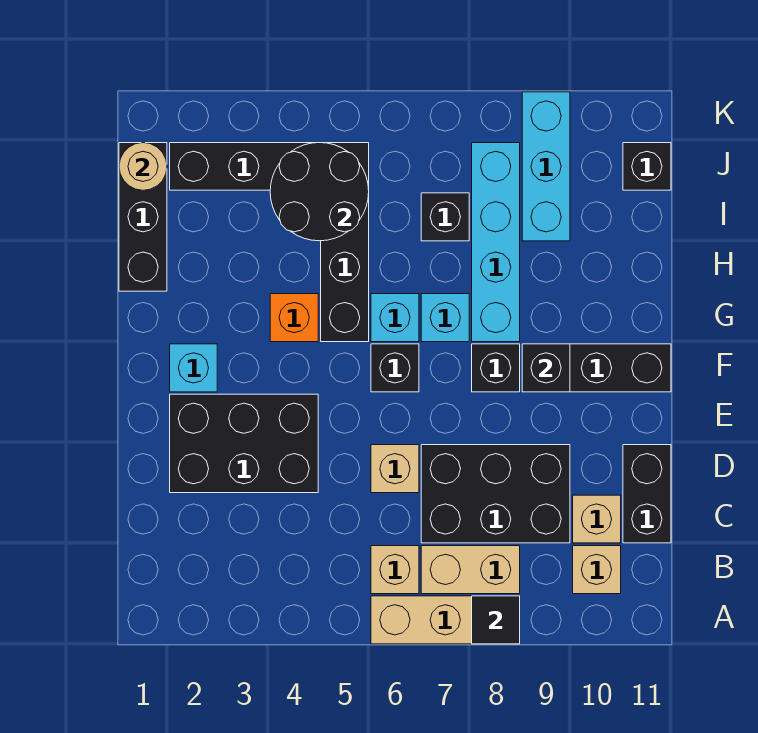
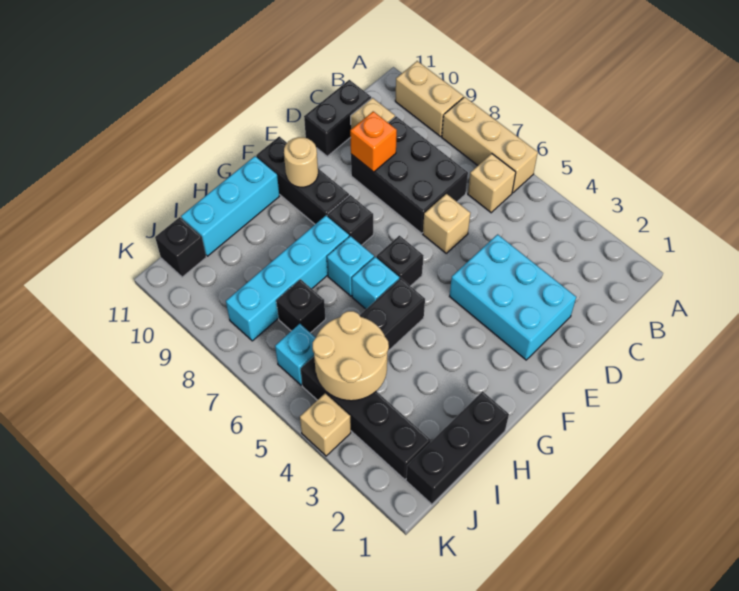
black tile A8 level 2 -> none
tan brick B7:B8 level 1 -> tan brick A9:A10 level 1
tan brick B10 level 1 -> tan brick K4 level 1
black brick D2:E4 level 1 -> cyan brick D2:E4 level 1
cyan brick F2 level 1 -> cyan brick J6 level 1
black brick F9 level 2 -> none
orange brick G4 level 1 -> orange brick D9 level 2
black round brick I4:J5 level 2 -> tan round brick I4:J5 level 2
cyan brick I9:K9 level 1 -> cyan brick G11:I11 level 1
tan round brick J1 level 2 -> tan round brick F10 level 2

